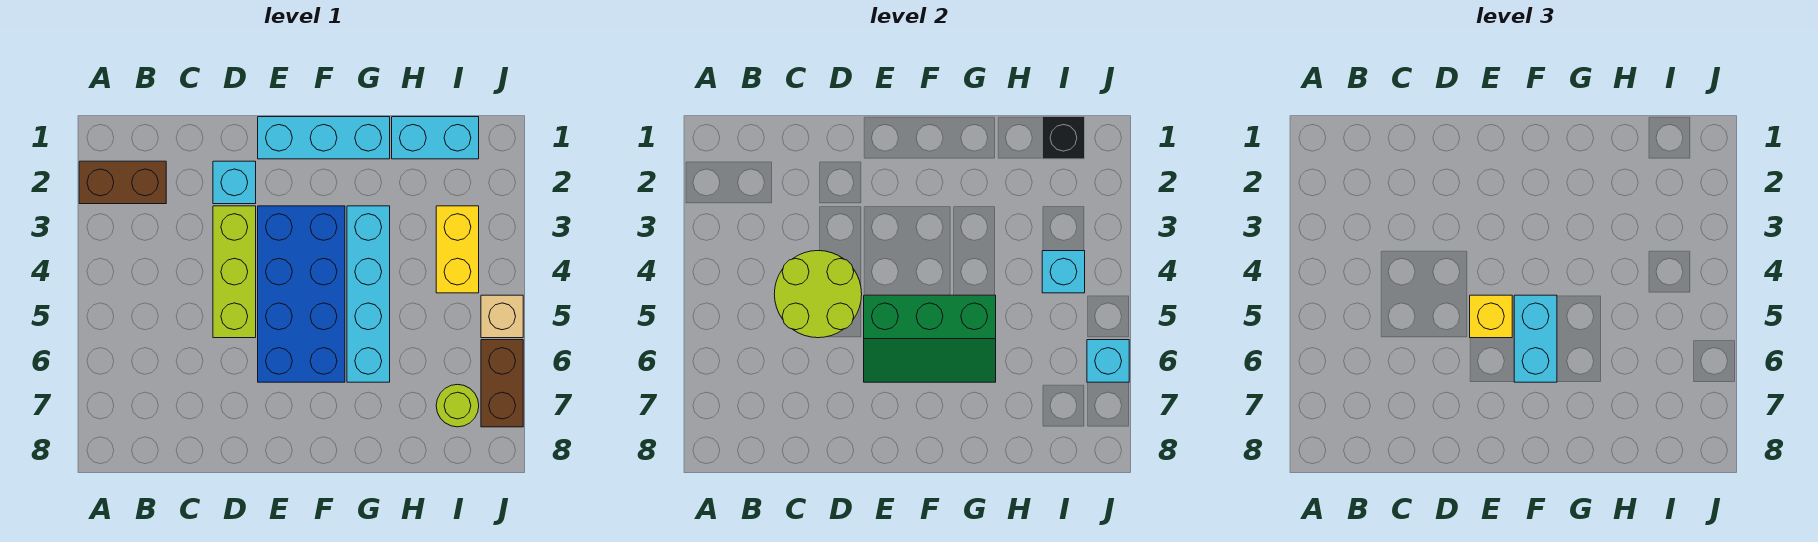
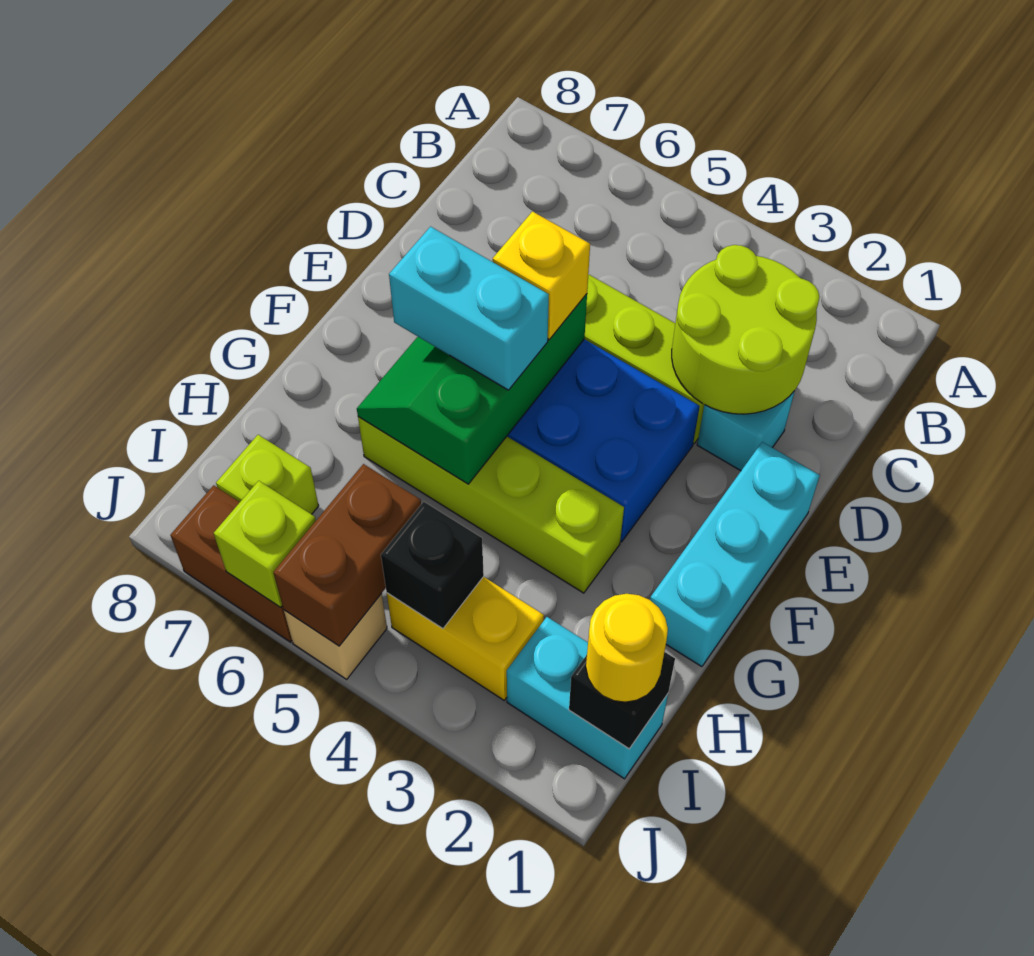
brown brick A2:B2 level 1 -> brown brick I5:J5 level 2
lime round brick C4:D5 level 2 -> lime round brick C2:D3 level 2
cyan brick G3:G6 level 1 -> lime brick G3:G6 level 1
cyan brick H1:I1 level 1 -> cyan brick I1:I2 level 1
none -> yellow round brick I1 level 3
cyan brick I4 level 2 -> black brick I4 level 2
lime round brick I7 level 1 -> lime brick I7 level 1
cyan brick J6 level 2 -> lime brick J6 level 2

